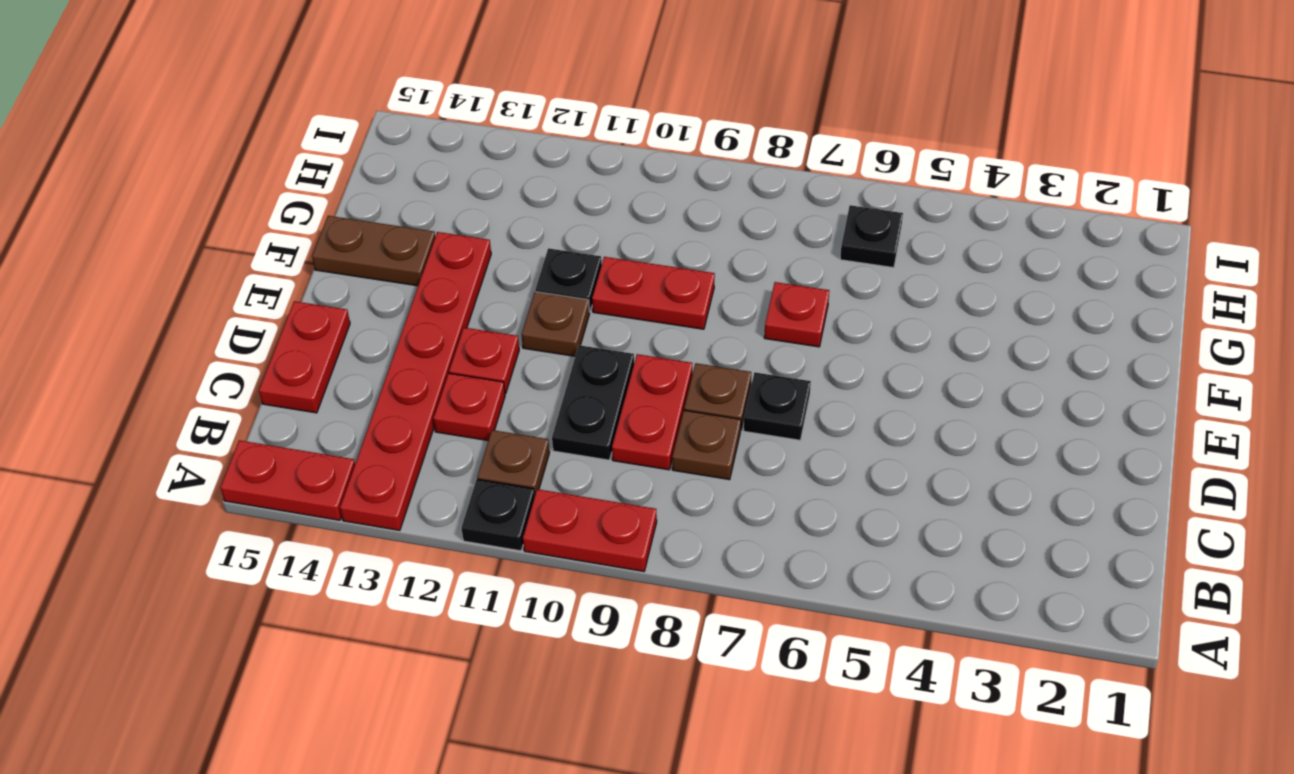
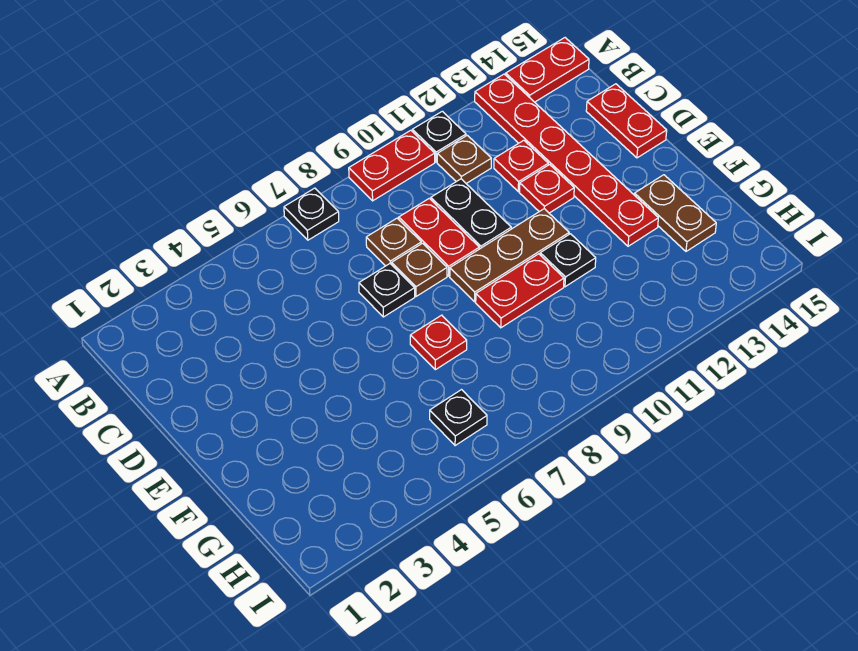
none -> black plate A7 level 1
brown plate E11 level 1 -> brown plate E9:E11 level 1
brown plate F14:F15 level 1 -> brown plate F14:G14 level 1

